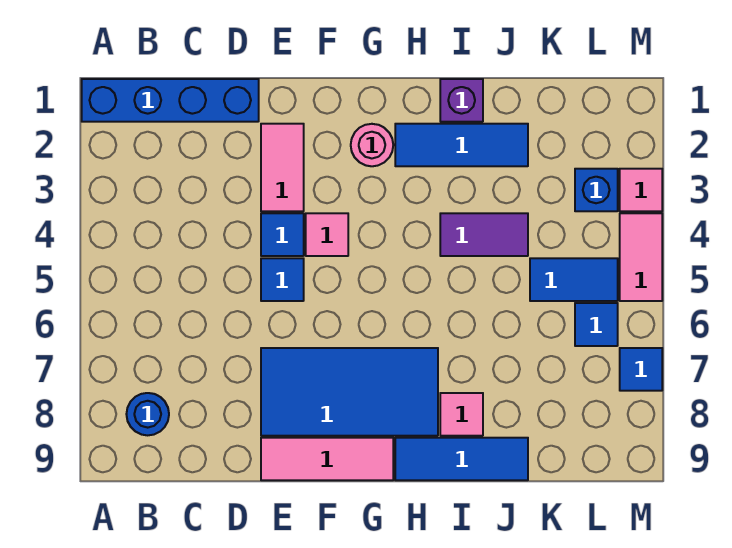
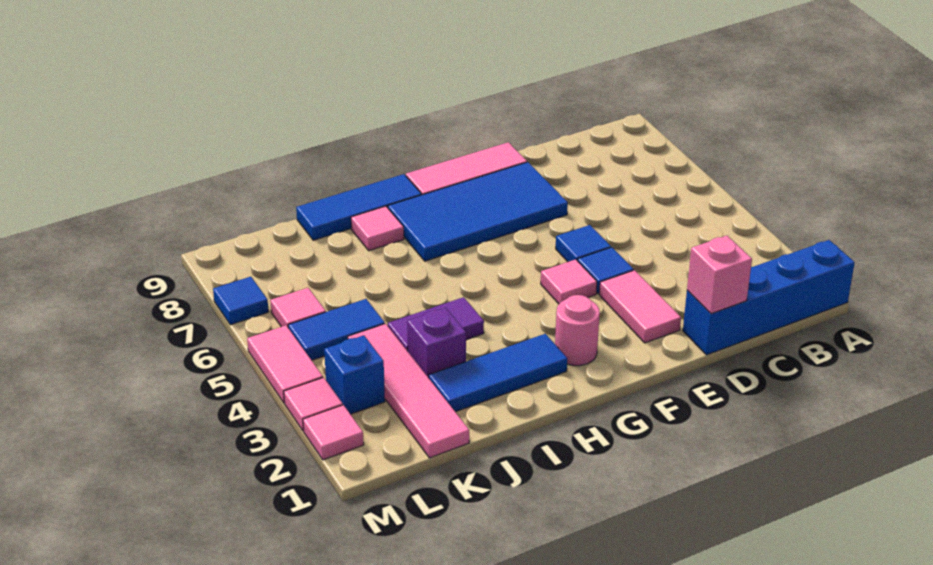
blue round brick B8 level 1 -> none
none -> pink brick D1 level 2
purple brick I1 level 1 -> purple brick J3 level 1
none -> pink tile K1:K4 level 1
blue tile L6 level 1 -> pink tile L6 level 1
none -> pink tile M2 level 1

